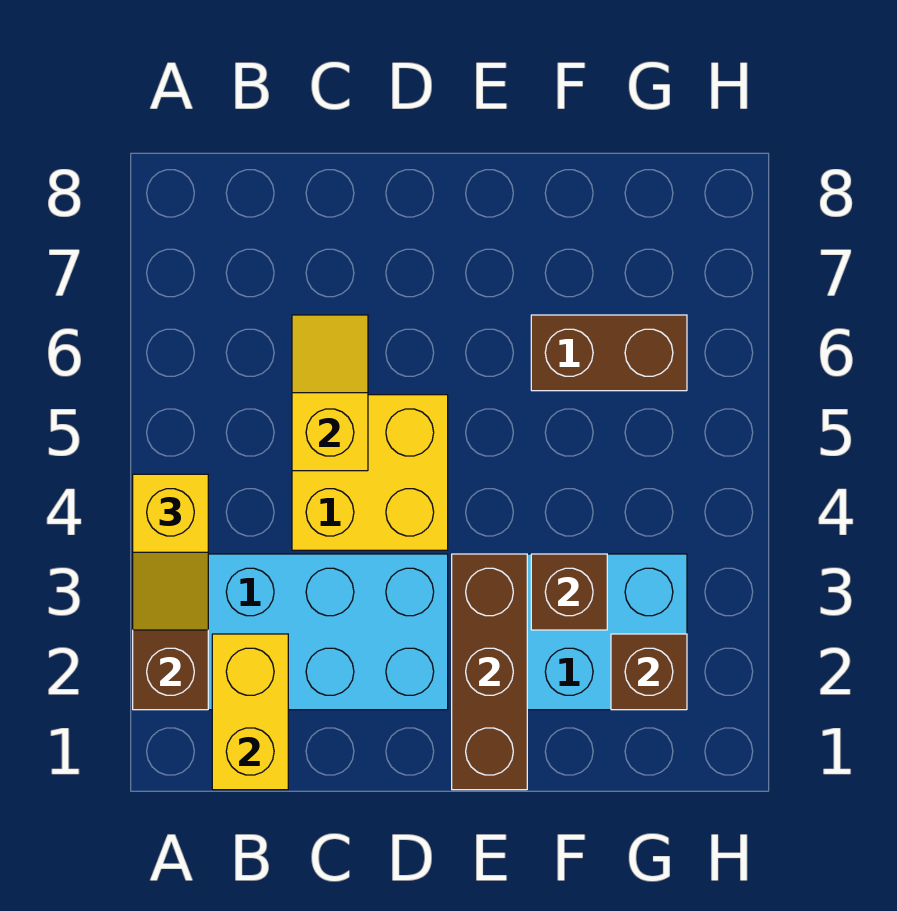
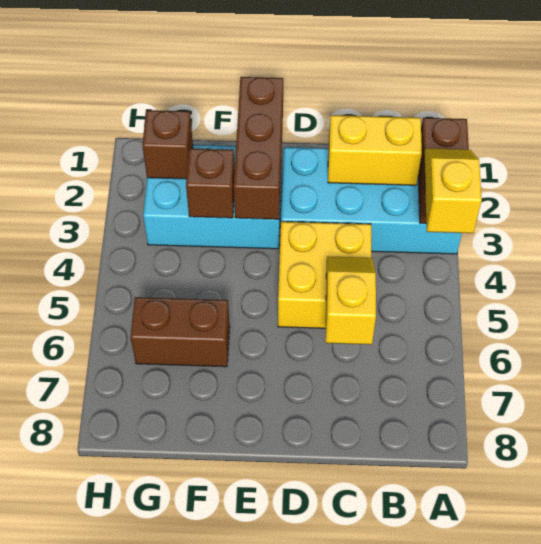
yellow brick B1:B2 level 2 -> yellow brick B2:C2 level 2
yellow slope C5:C6 level 2 top 5 -> yellow slope C5:C6 level 2 top 6

